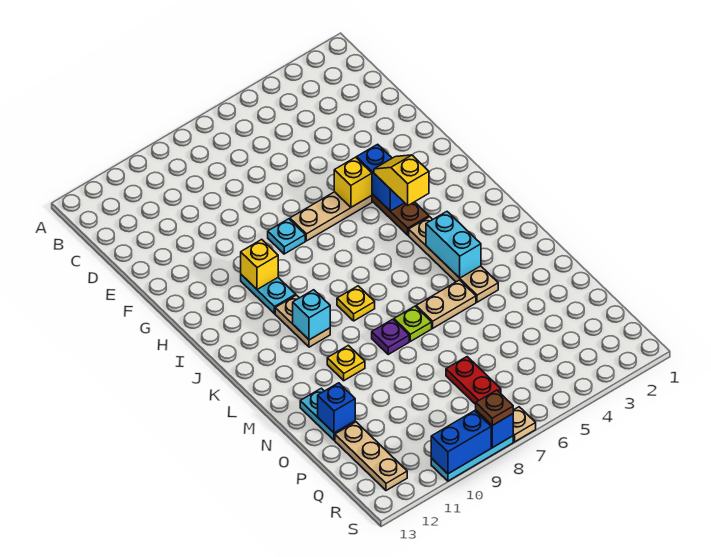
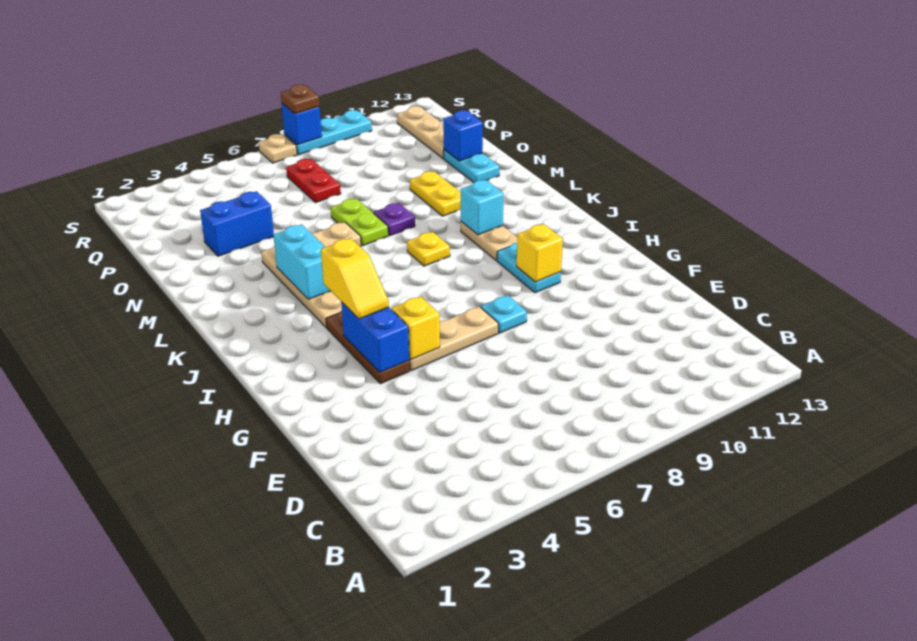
lime plate M7 level 1 -> lime plate M7:N7 level 1
yellow plate M10 level 1 -> yellow plate M10:N10 level 1
blue brick S9:S10 level 2 -> blue brick O3:O4 level 1

